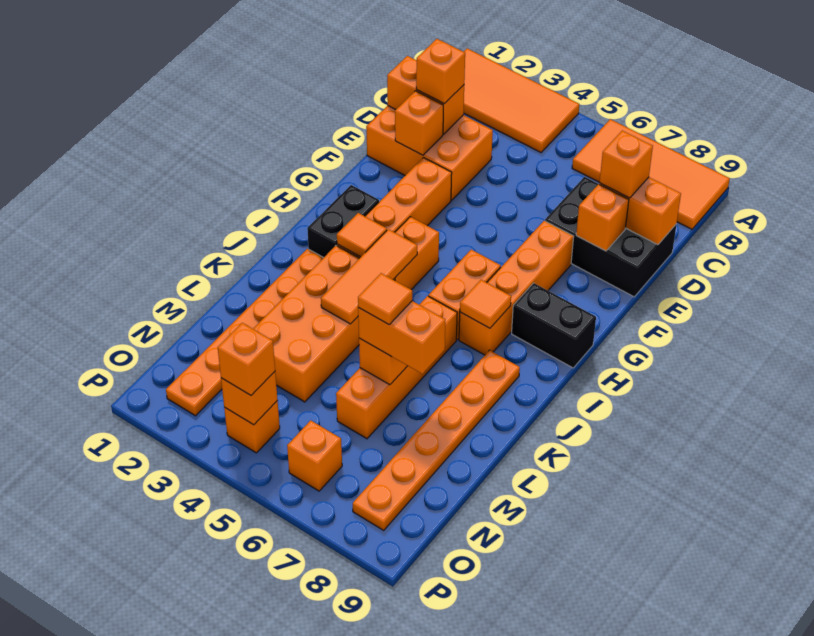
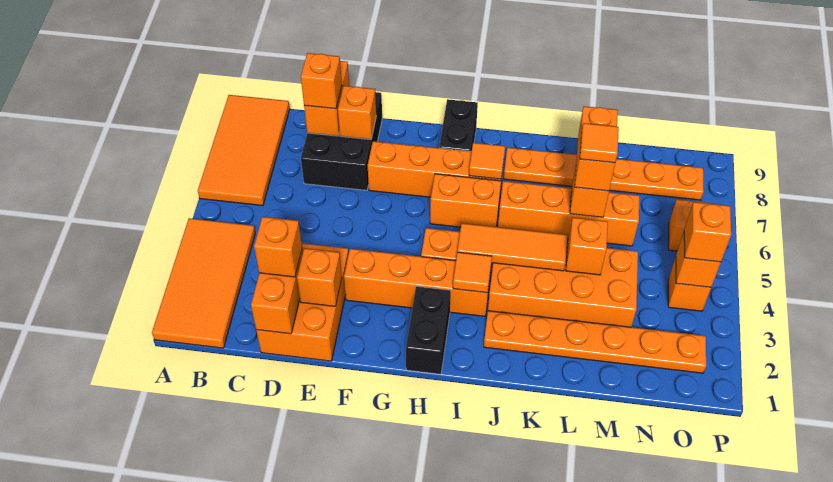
black brick H2:I2 level 1 -> black brick H1:H2 level 1
none -> orange brick L4 level 2

